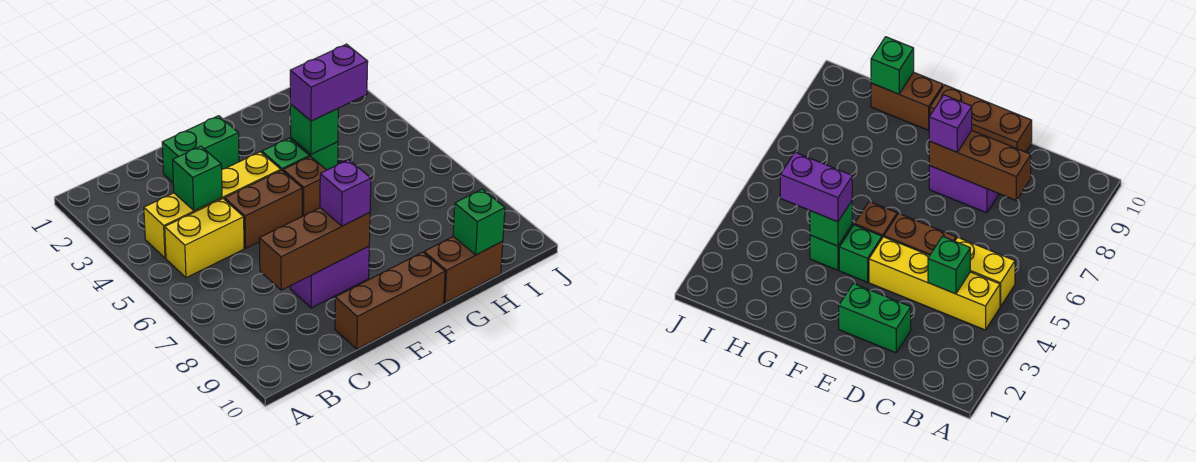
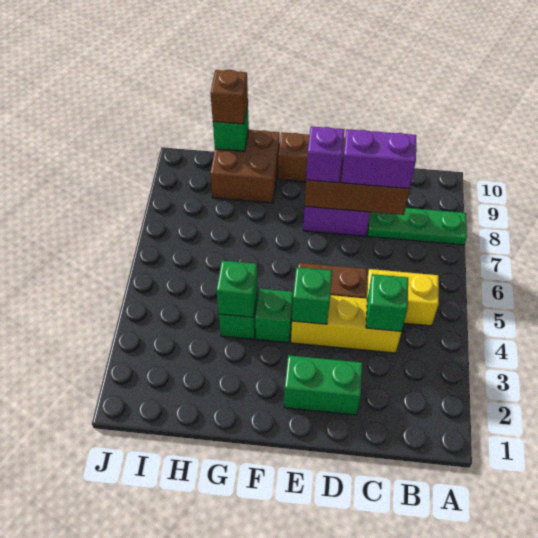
none -> green plate A8:C8 level 1
yellow brick B4:E4 level 1 -> yellow brick C4:E4 level 1
none -> green brick E4 level 2
brown brick F5 level 1 -> brown brick H10 level 3
purple brick G4:H4 level 3 -> purple brick C8:D8 level 3
brown brick G10:H10 level 1 -> brown brick G9:H10 level 1

